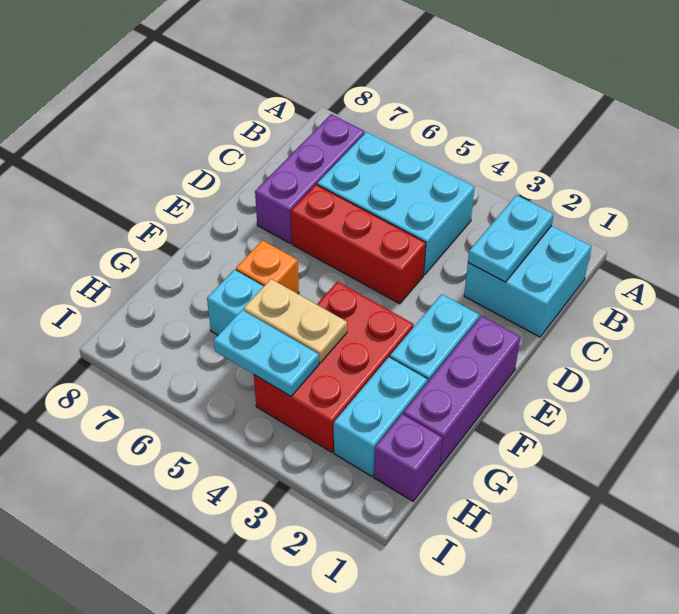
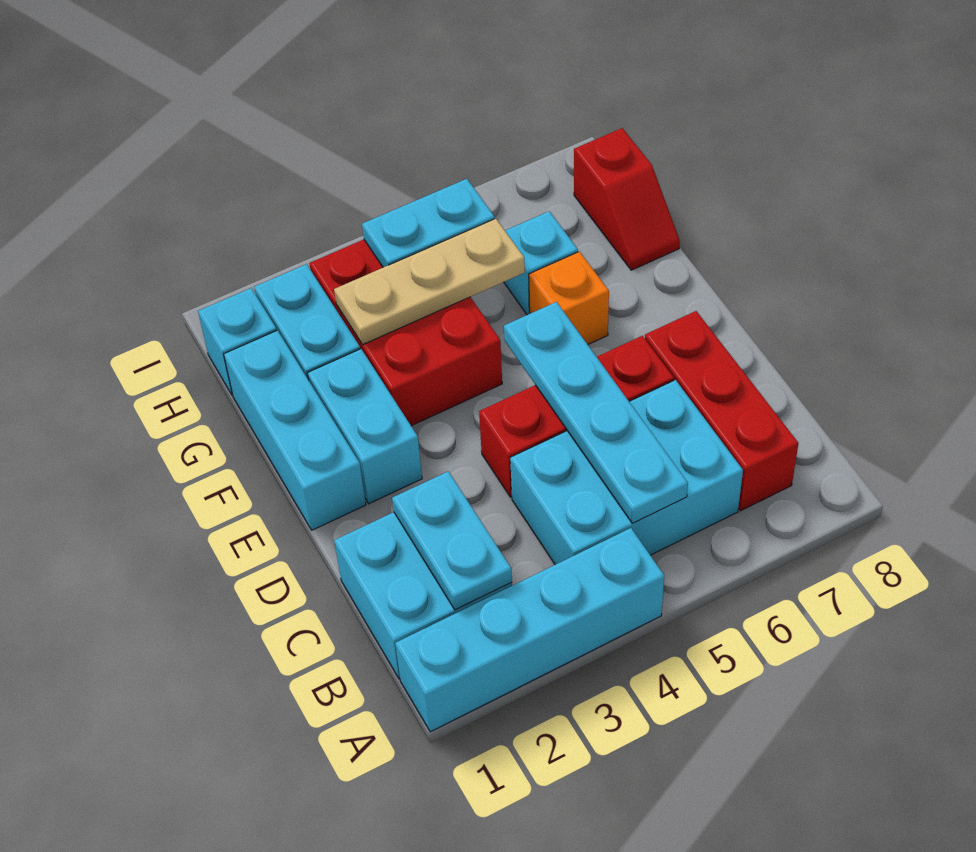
none -> cyan brick A1:A4 level 1
none -> cyan plate B5:E5 level 2
purple brick B7:D7 level 1 -> red brick B7:D7 level 1
purple brick E1:G1 level 1 -> cyan brick E1:G1 level 1
tan plate G4:G5 level 2 -> tan plate G3:G5 level 2
none -> red slope G8:H8 level 1 top H
purple brick H1 level 1 -> cyan brick H1 level 1

